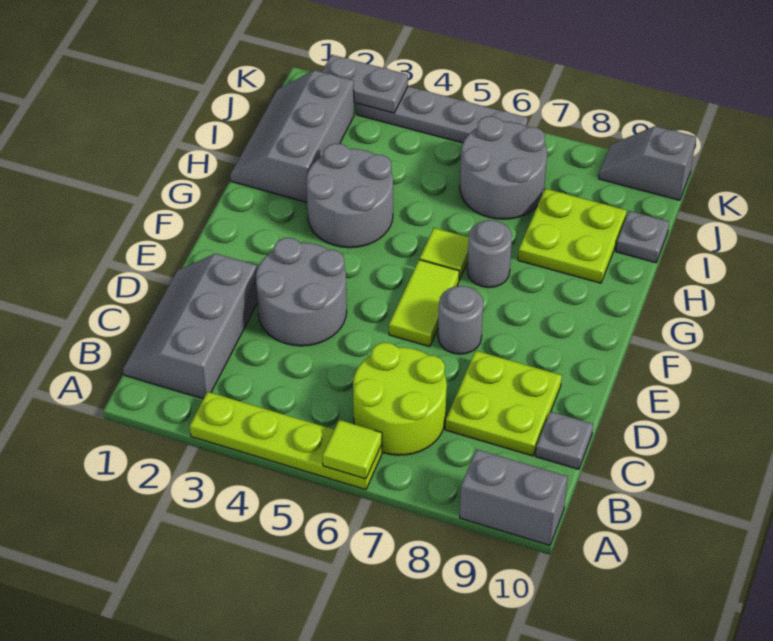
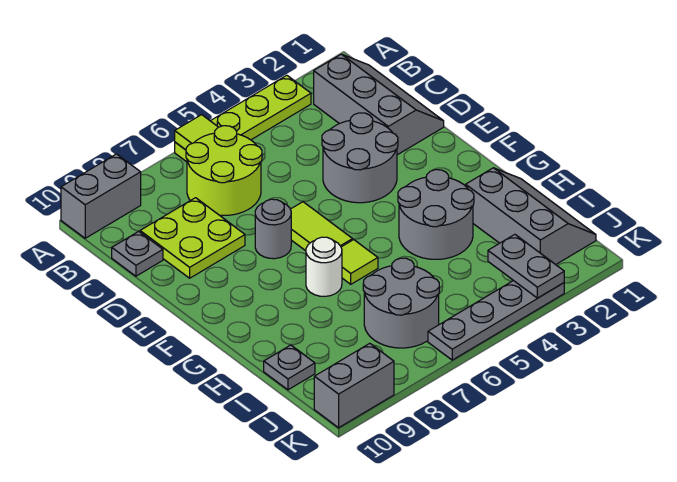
grey round brick G7 level 1 -> white round brick G7 level 1
lime plate H8:I9 level 1 -> none
grey plate K2:K3 level 2 -> grey plate J3:K3 level 2
grey slope K9:K10 level 1 top 10 -> grey brick K9:K10 level 1

